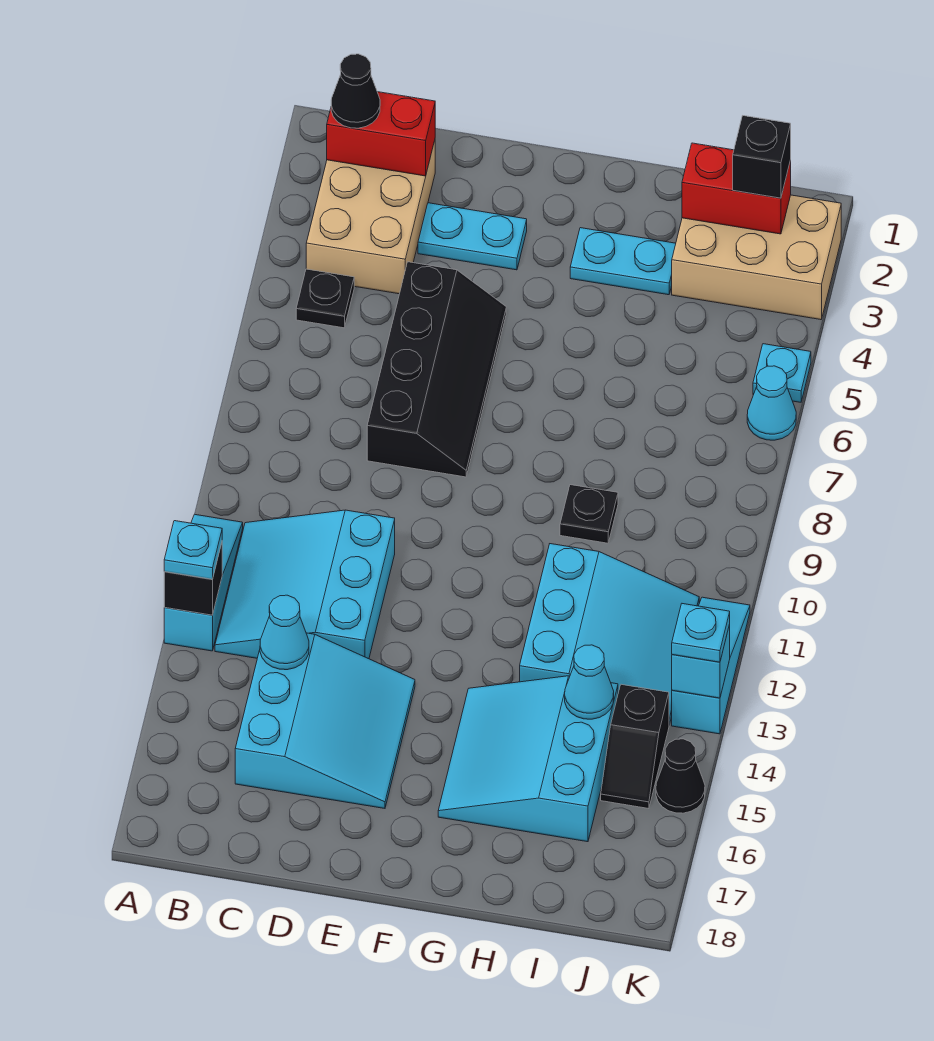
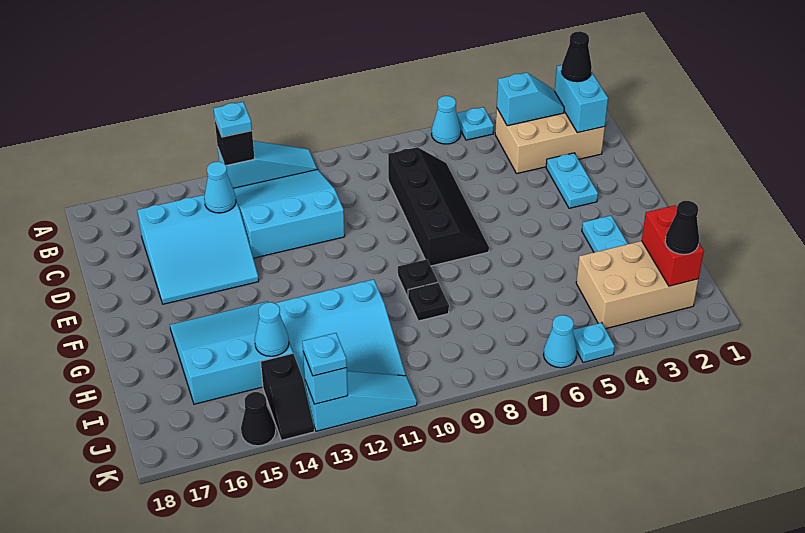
none -> cyan plate A5 level 1
none -> cyan cone A6 level 1
red brick B2:C2 level 2 -> cyan brick B2:C2 level 2
none -> cyan slope B3:B4 level 2 top 4
black plate B5 level 1 -> black plate G9 level 1
black slope D5:E8 level 1 top D -> black slope C7:F8 level 1 top 8
tan brick I2:K3 level 1 -> tan brick I2:J4 level 1
black brick J2 level 3 -> black cone J2 level 3
black slope J14:J15 level 1 top 14 -> black slope J14:K14 level 1 top J

